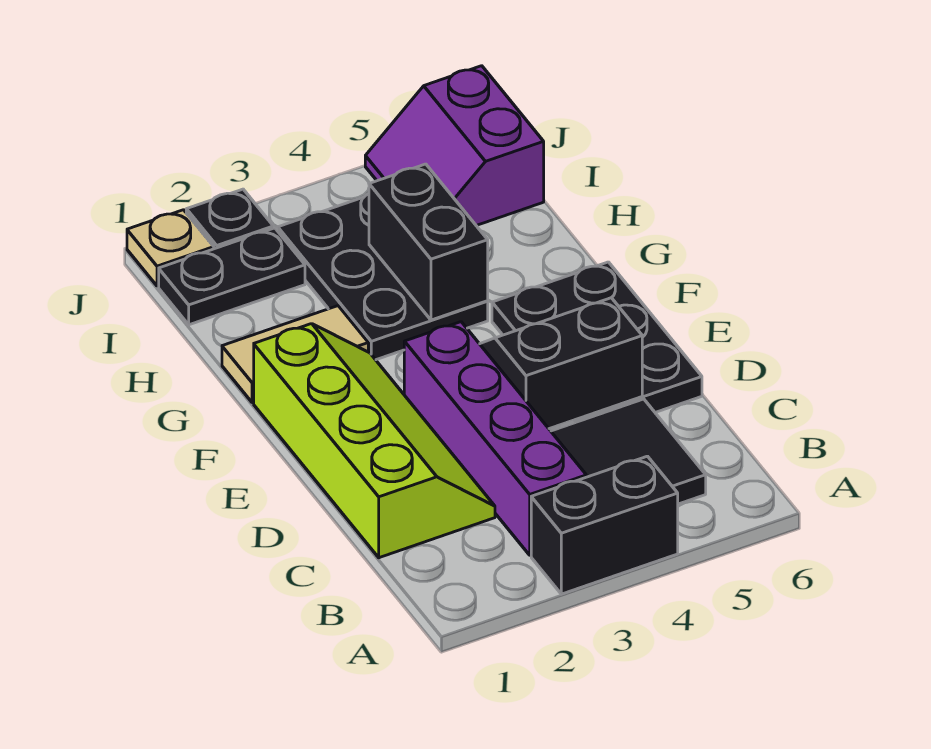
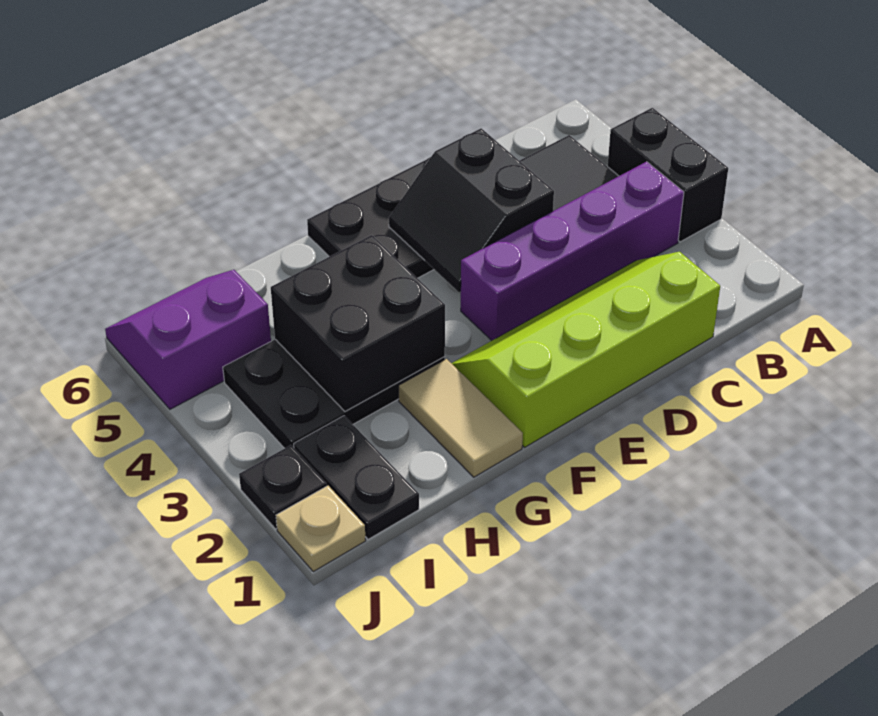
black brick G4:H4 level 2 -> black brick G3:H4 level 2
purple slope I5:J6 level 1 top 6 -> purple slope I5:J6 level 1 top 5

